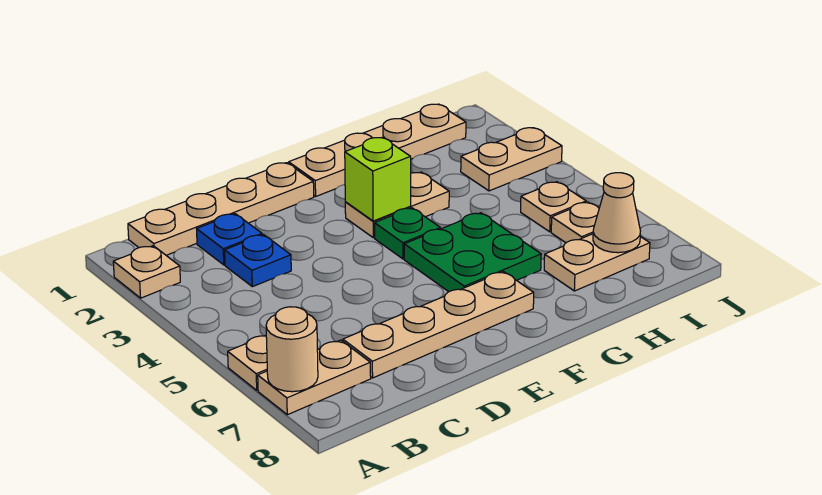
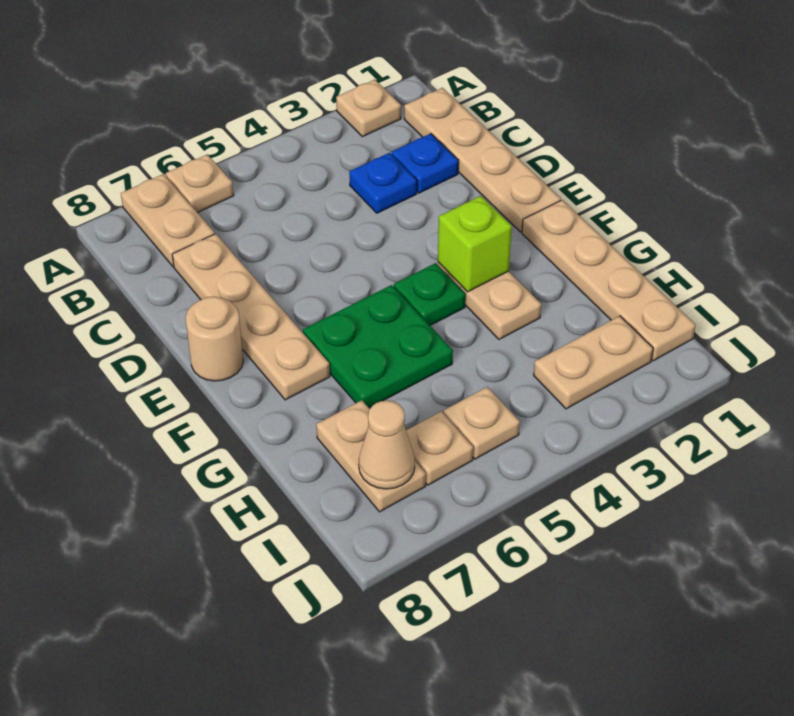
tan round brick A7 level 2 -> tan round brick E8 level 1
tan plate I3:J3 level 1 -> tan plate I2:I3 level 1

